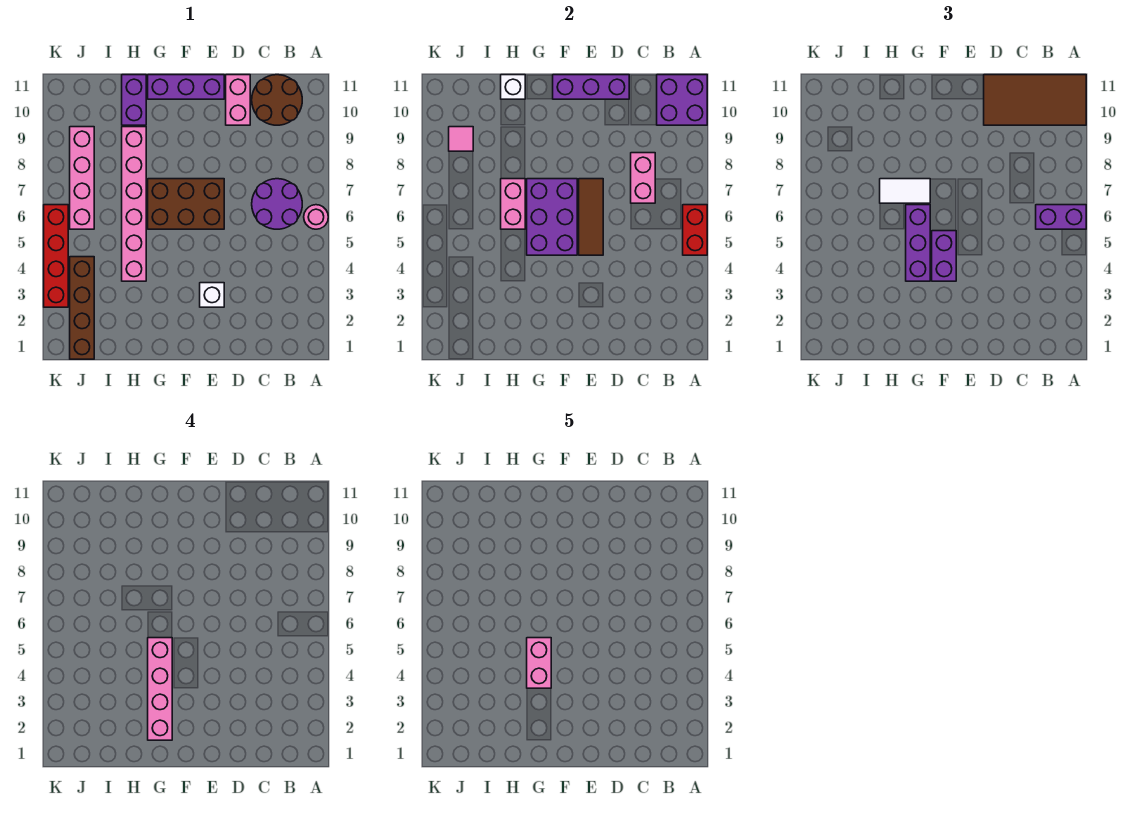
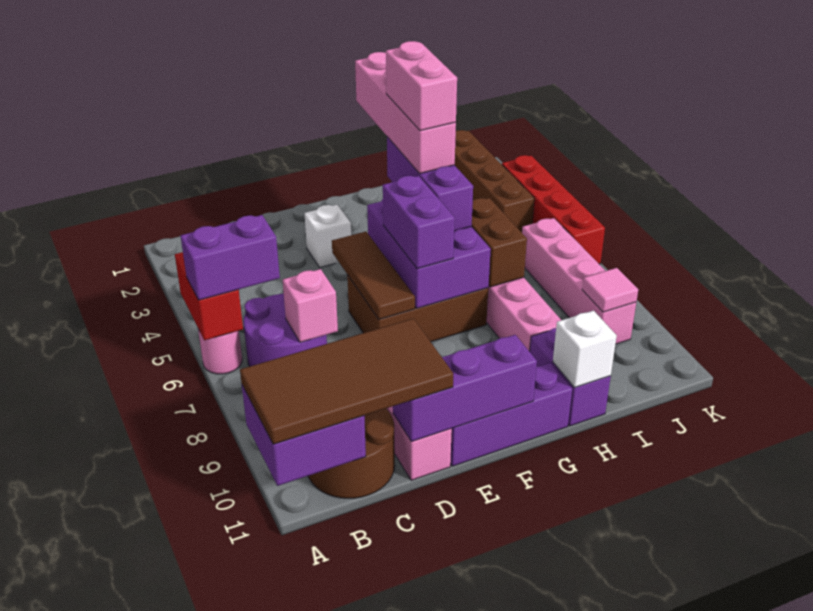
pink brick C7:C8 level 2 -> pink brick C7 level 2
purple brick F4:F5 level 3 -> purple brick F6:F7 level 3
white tile G7:H7 level 3 -> none
pink brick H6:H7 level 2 -> brown brick H6:H7 level 2

